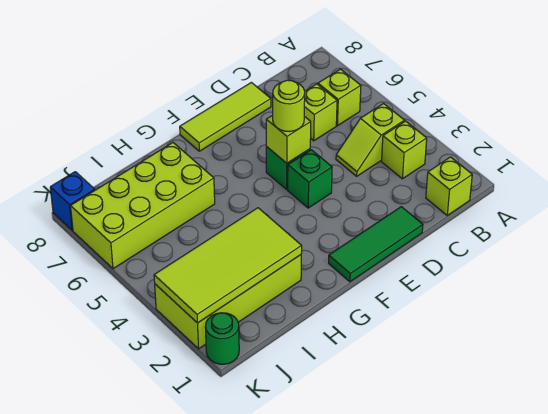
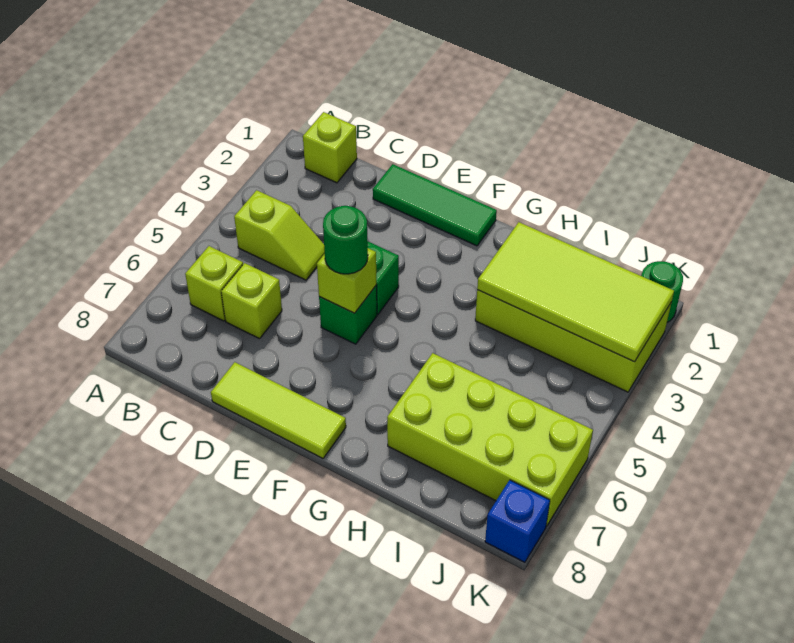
lime brick B3 level 1 -> none
lime round brick E5 level 3 -> green round brick E5 level 3

